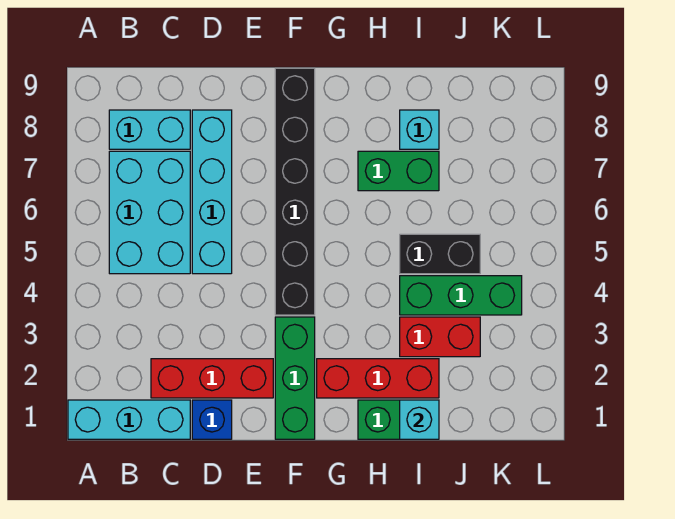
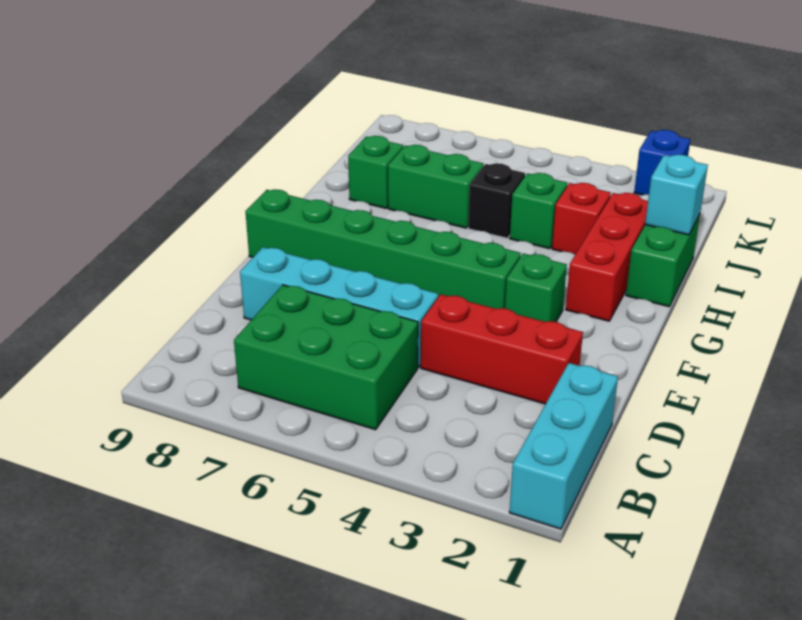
cyan brick B5:C7 level 1 -> green brick B5:C7 level 1
cyan brick B8:C8 level 1 -> none
red brick C2:E2 level 1 -> red brick D2:D4 level 1
blue brick D1 level 1 -> blue brick L2 level 1
green brick F1:F3 level 1 -> green brick F3 level 1
black brick F4:F9 level 1 -> green brick F4:F9 level 1
green brick H7:I7 level 1 -> green brick I6:I7 level 1
red brick I3:J3 level 1 -> red brick I3 level 1
green brick I4:K4 level 1 -> green brick I4 level 1
black brick I5:J5 level 1 -> black brick I5 level 1
cyan brick I8 level 1 -> green brick I8 level 1

